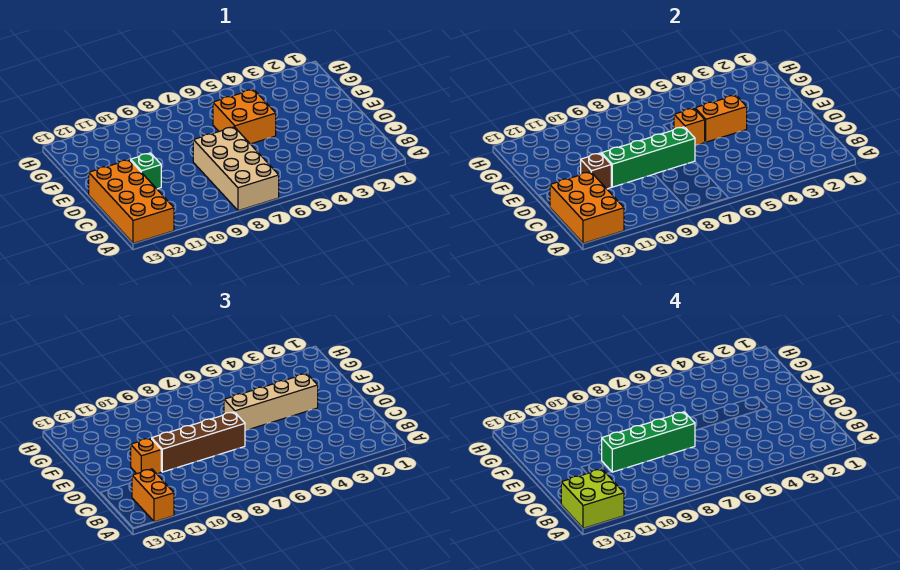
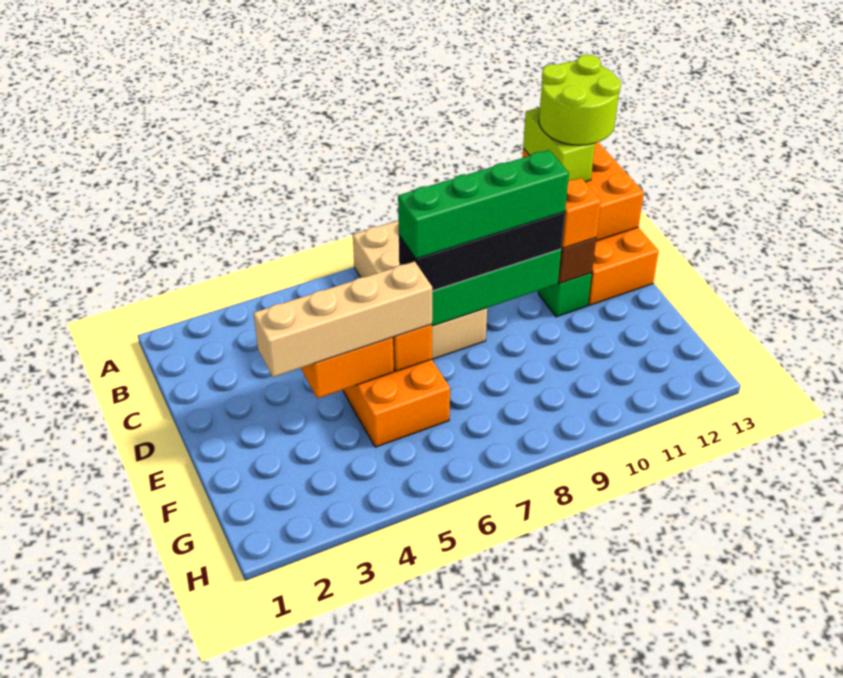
orange brick A12:B12 level 3 -> lime brick A12:B12 level 3
lime brick A12:B13 level 4 -> lime round brick A12:B13 level 4
brown brick D7:D10 level 3 -> black brick D7:D10 level 3

